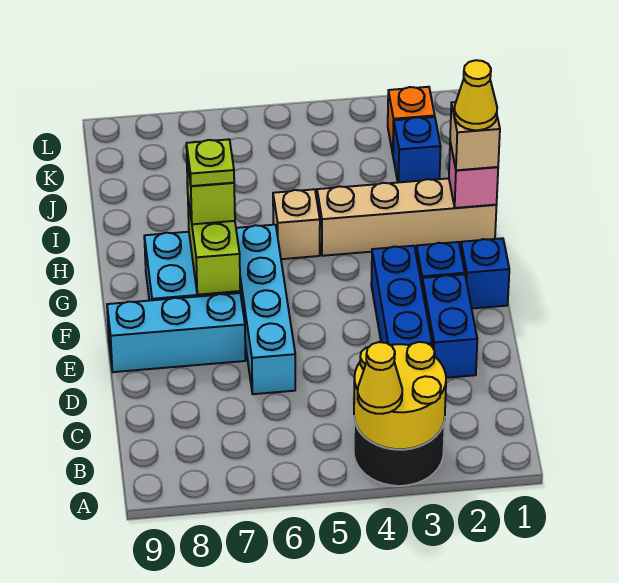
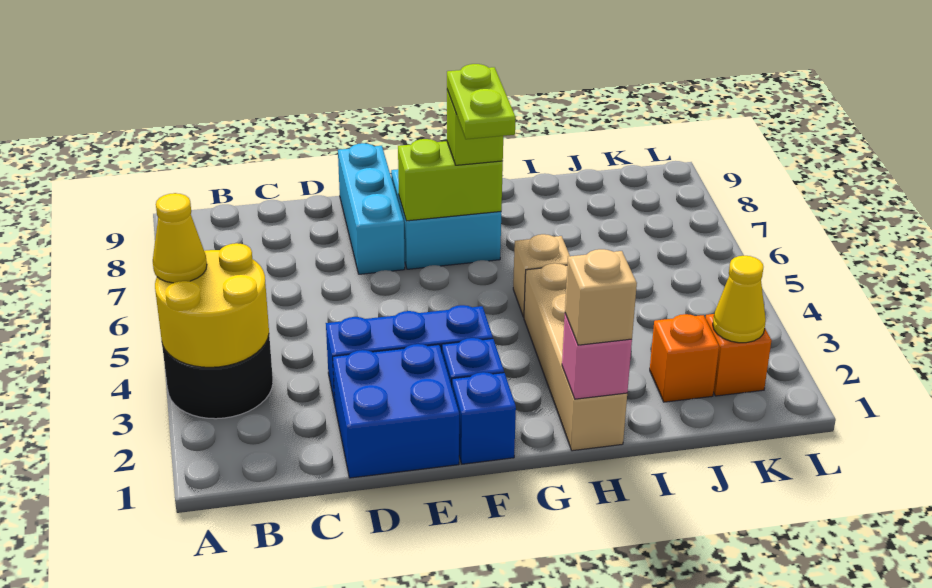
blue brick D2:E2 level 1 -> blue brick D1:E2 level 1
cyan brick D6:G6 level 1 -> none
lime plate G7 level 4 -> lime plate G6:G7 level 4
yellow cone H1 level 4 -> yellow cone K2 level 2
blue brick J2 level 1 -> orange brick J2 level 1

